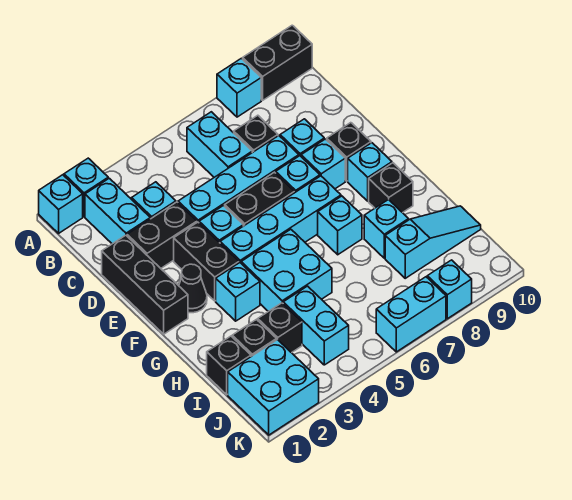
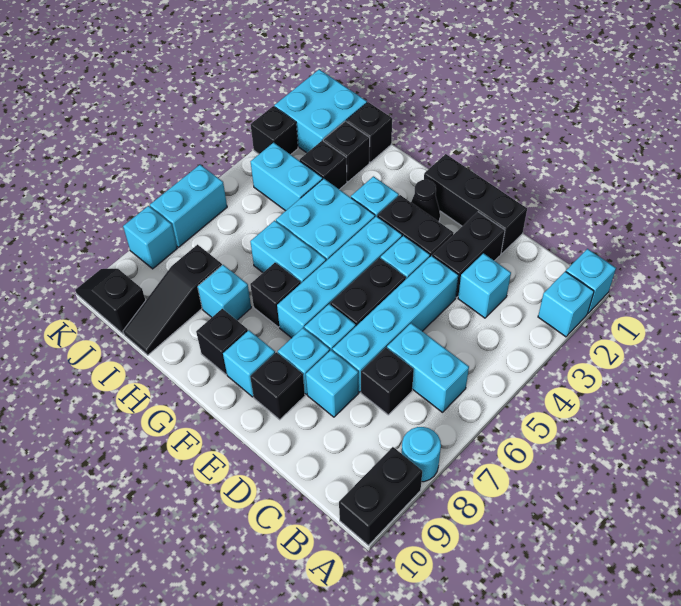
cyan brick A8 level 1 -> cyan round brick A8 level 1
cyan brick B2:C2 level 1 -> cyan brick G6:H6 level 1
cyan brick G7 level 1 -> black brick G7 level 1
cyan slope I8:I10 level 1 top 8 -> black slope I8:I10 level 1 top 8
none -> black slope J10:K10 level 1 top J
none -> black brick K3 level 1

